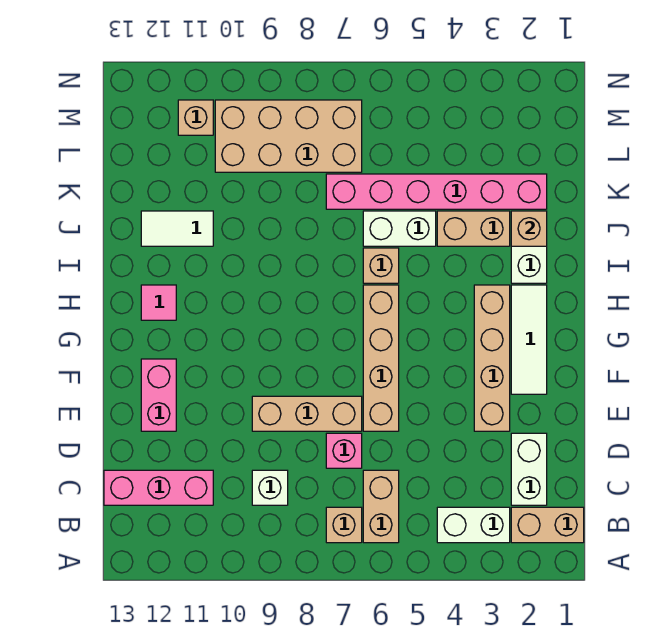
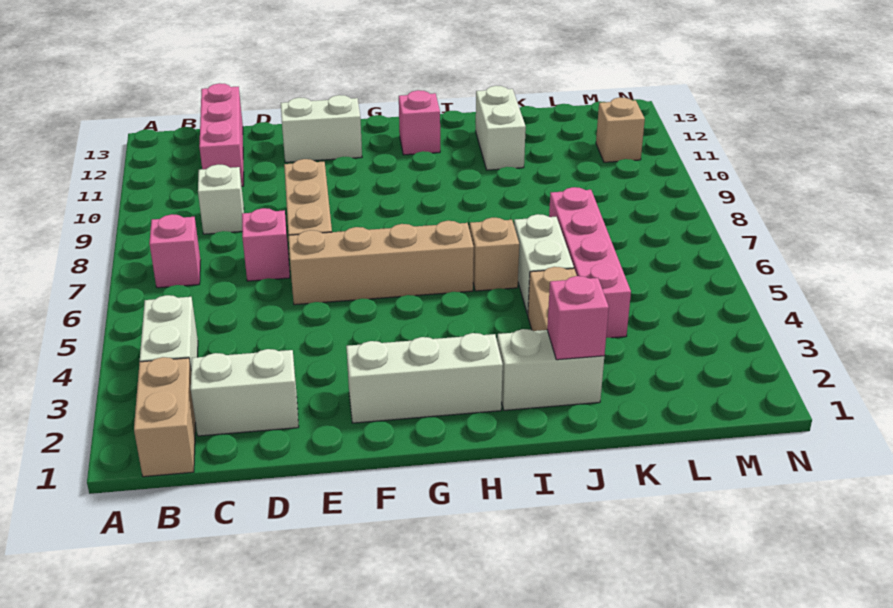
tan brick B6:C6 level 1 -> none
tan brick B7 level 1 -> pink brick B7 level 1
tan brick E3:H3 level 1 -> none
pink brick E12:F12 level 1 -> white brick E12:F12 level 1
white tile F2:H2 level 1 -> white brick F2:H2 level 1
pink tile H12 level 1 -> pink brick H12 level 1
tan brick J2 level 2 -> pink brick J2 level 2
white tile J11:J12 level 1 -> white brick J11:J12 level 1
pink brick K2:K7 level 1 -> pink brick K4:K7 level 1
tan brick L7:M10 level 1 -> none

